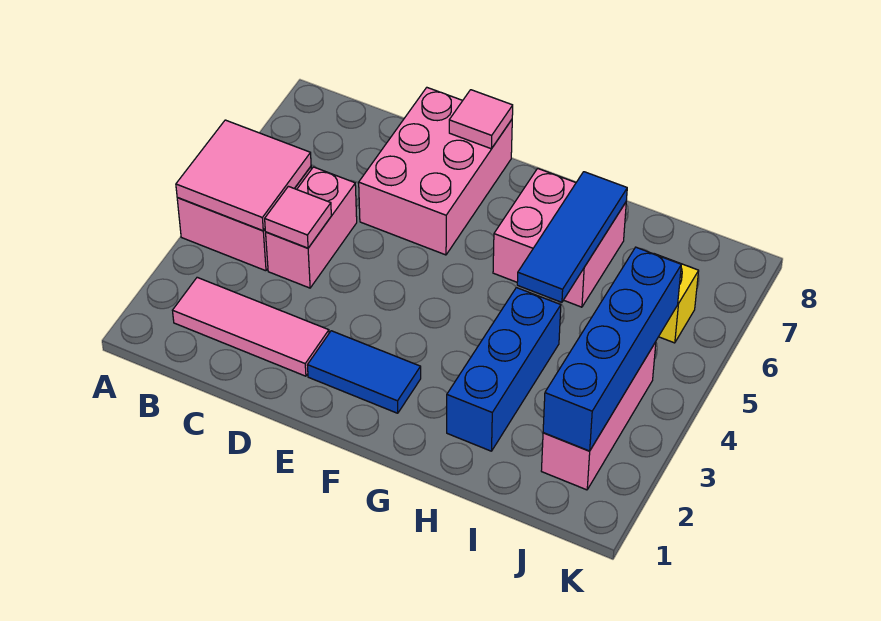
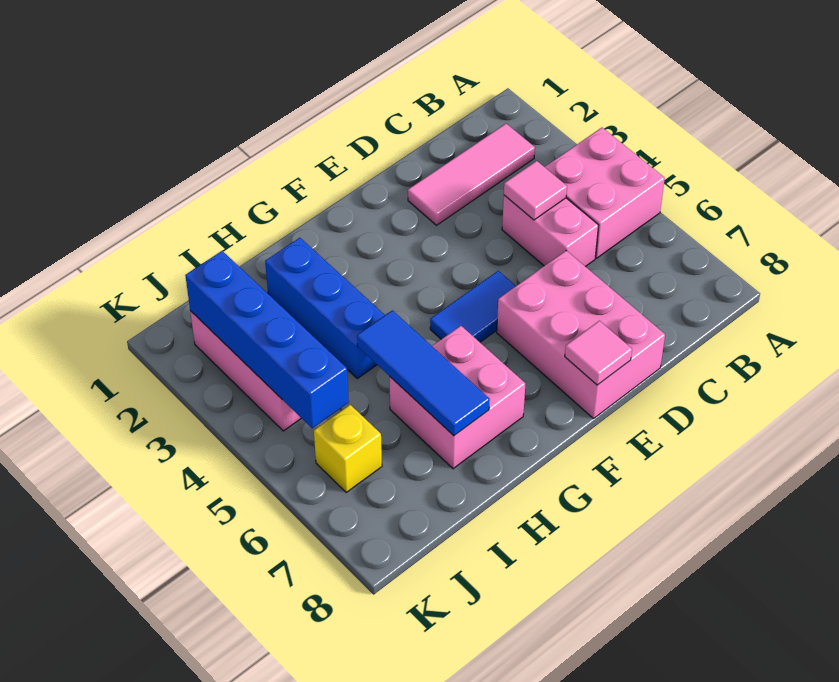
pink tile A4:B5 level 2 -> none
blue tile E2:F2 level 1 -> blue tile E5:F5 level 1

